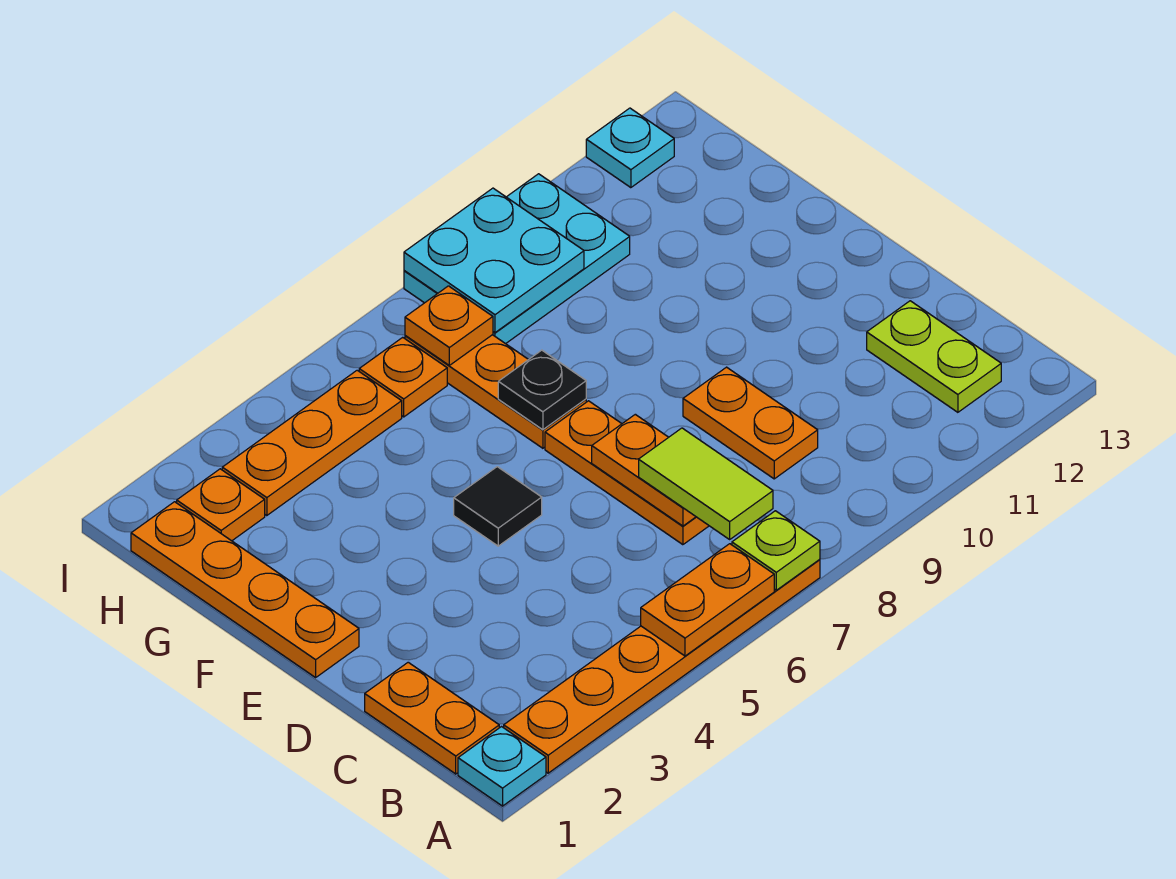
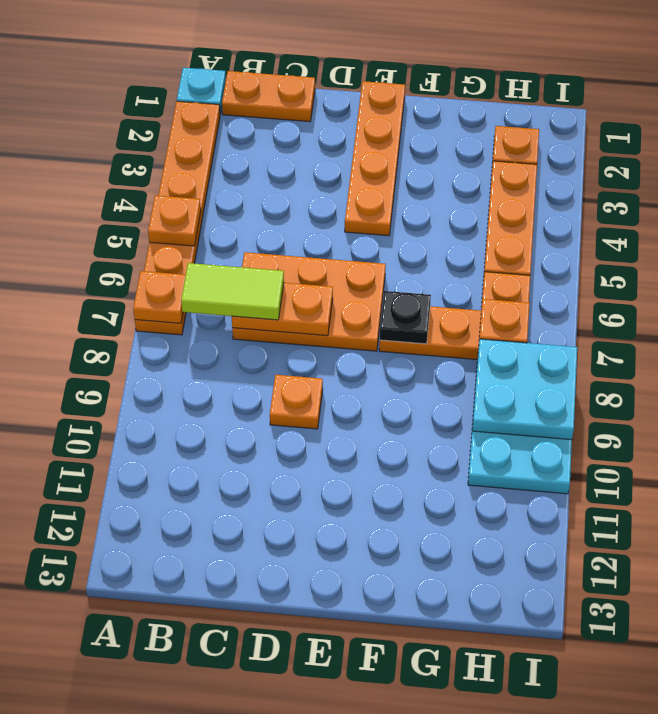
orange plate A5:A6 level 2 -> orange plate A5 level 2
lime plate A7 level 2 -> orange plate A7 level 2
lime plate B12:C12 level 1 -> none
orange plate C7:E7 level 1 -> orange plate C6:E7 level 1
orange plate C9:D9 level 1 -> orange plate D9 level 1
orange plate E1:H1 level 1 -> orange plate E1:E4 level 1
black tile E5 level 1 -> none
cyan plate I12 level 1 -> none

